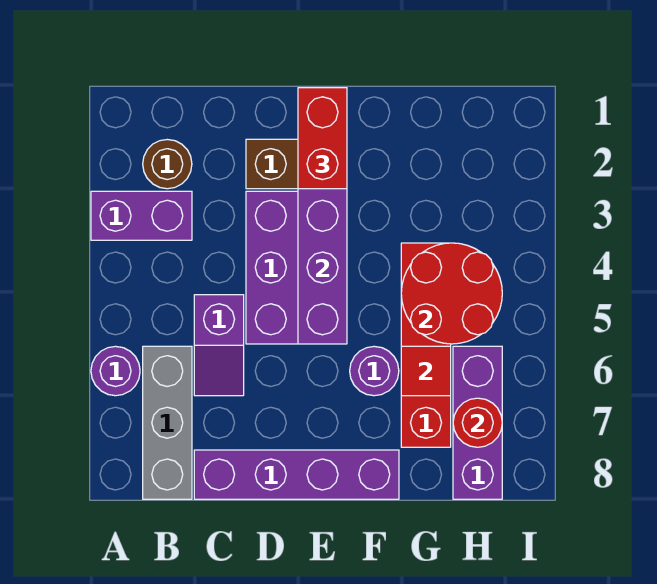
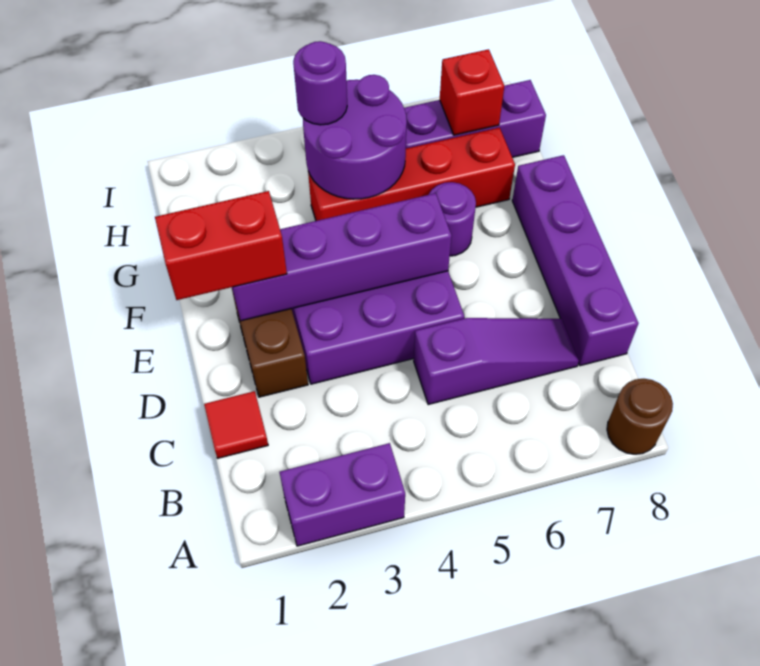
purple brick A3:B3 level 1 -> purple brick A2:A3 level 1
purple round brick A6 level 1 -> purple round brick H4 level 3
brown round brick B2 level 1 -> brown round brick A8 level 1
grey brick B6:B8 level 1 -> none
purple slope C5:C6 level 1 top 5 -> purple slope C5:C7 level 1 top 5
red round brick G4:H5 level 2 -> purple round brick G4:H5 level 2
red tile G6 level 2 -> red tile C1 level 1
red round brick H7 level 2 -> red brick H7 level 2

